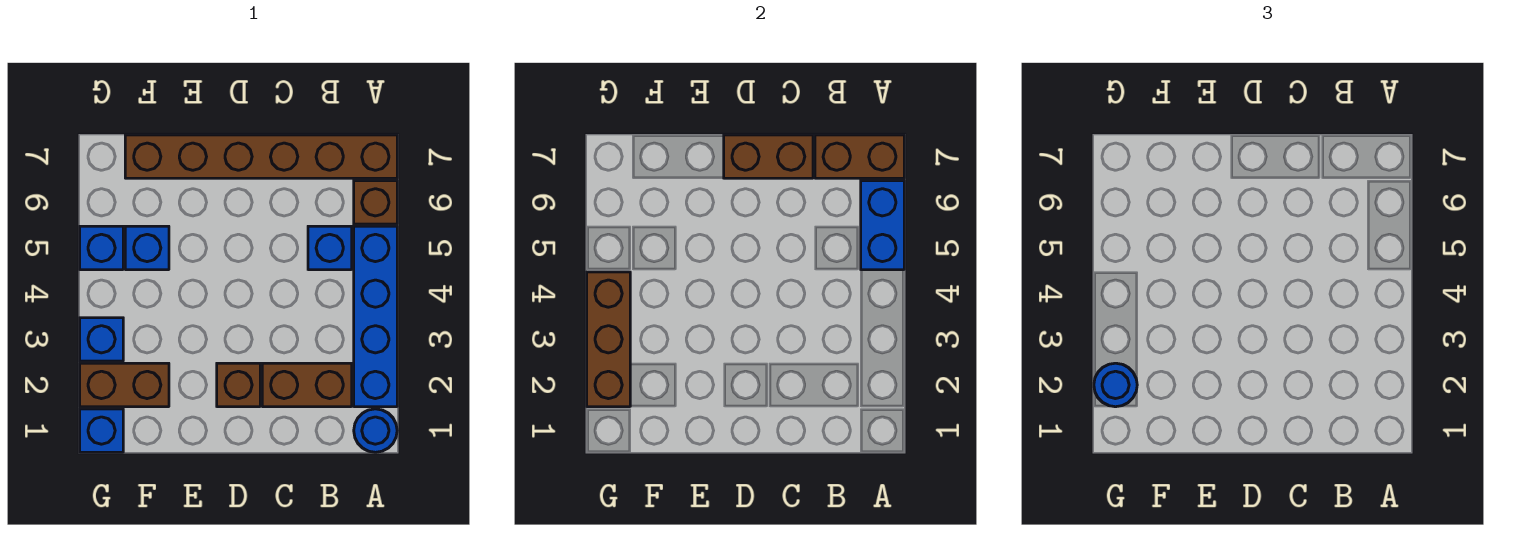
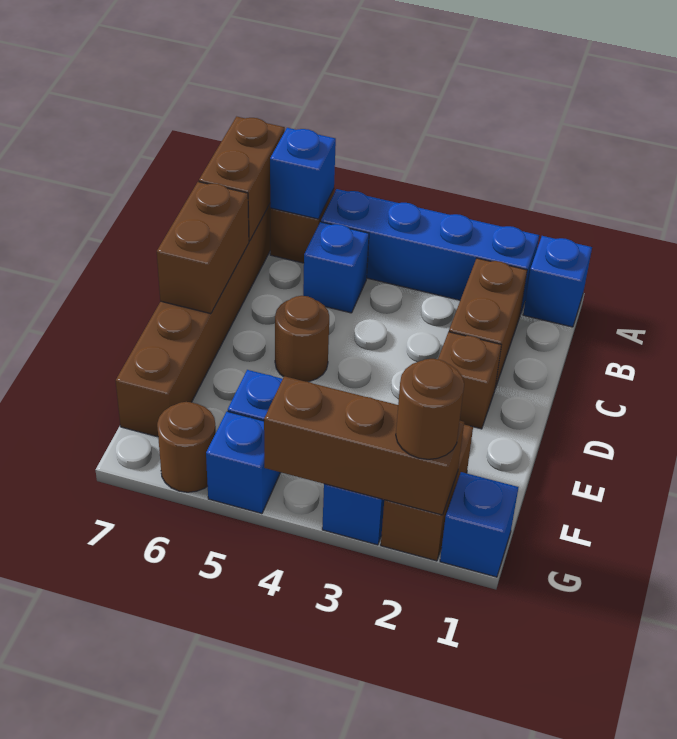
blue round brick A1 level 1 -> blue brick A1 level 1
blue brick A5:A6 level 2 -> blue brick A6 level 2
none -> brown round brick D5 level 1
blue round brick G2 level 3 -> brown round brick G2 level 3
none -> brown round brick G6 level 1

